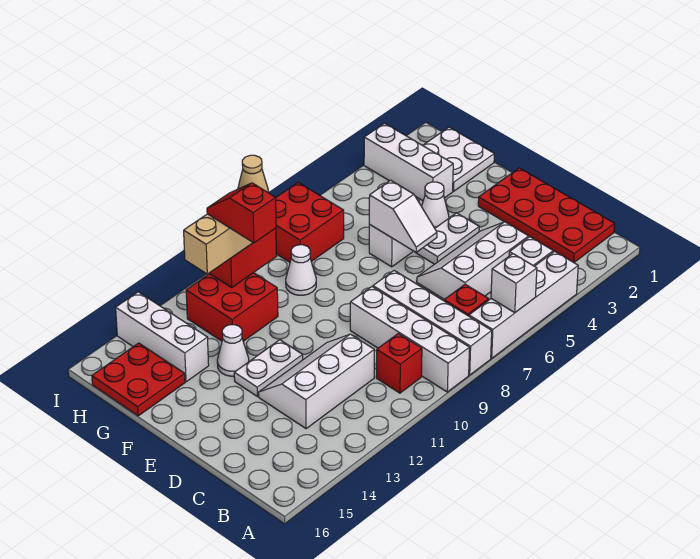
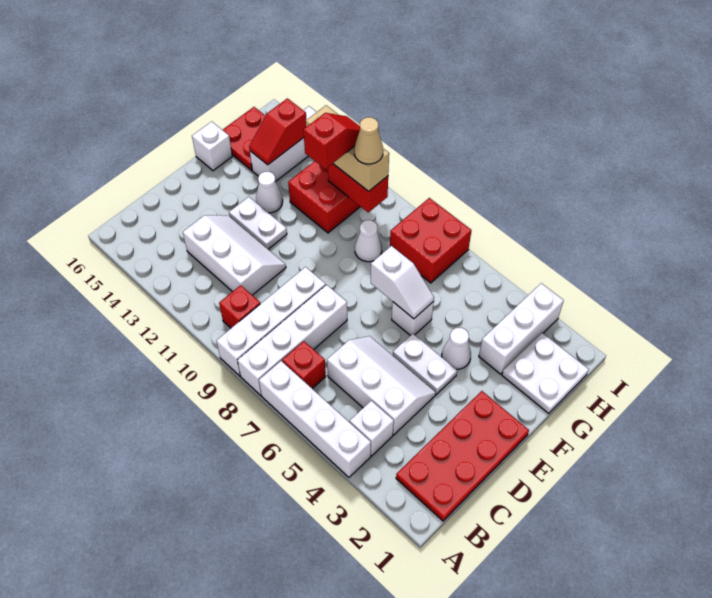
white brick A6 level 2 -> white brick F16 level 1
white slope E6:F6 level 2 top F -> white slope F6:F7 level 2 top 7
none -> red slope G14:H14 level 2 top H

